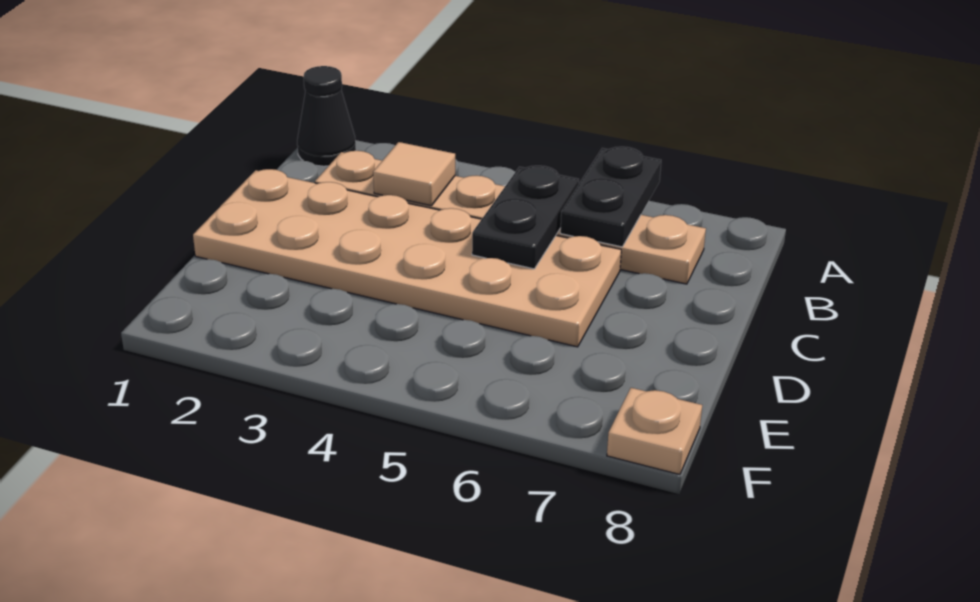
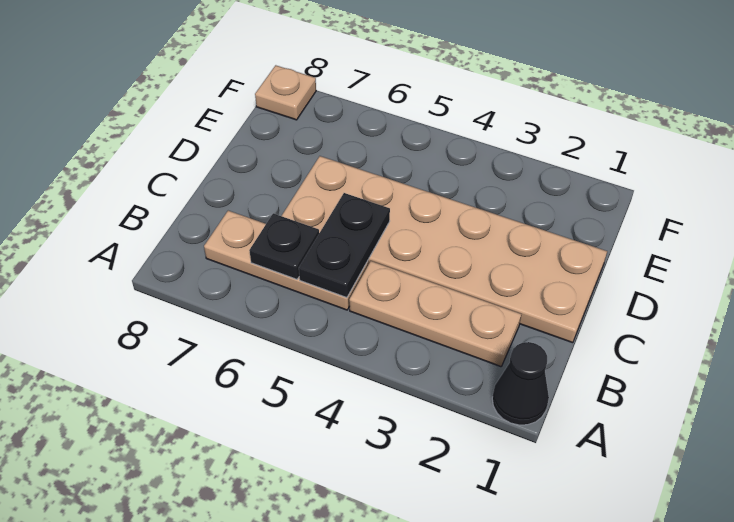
black plate A6:B6 level 2 -> black plate B6 level 2
tan tile B3 level 2 -> none

